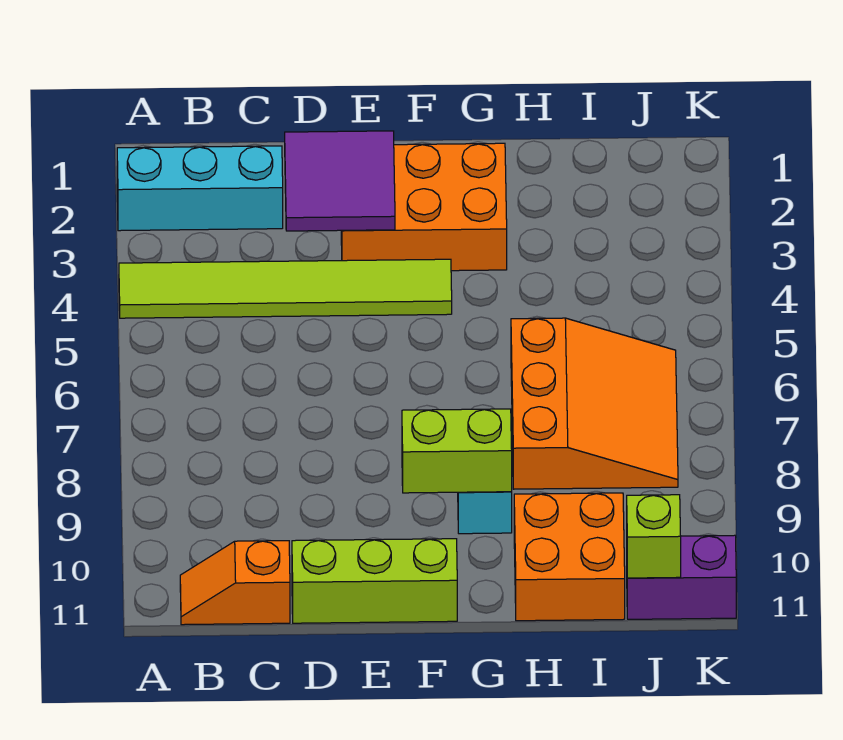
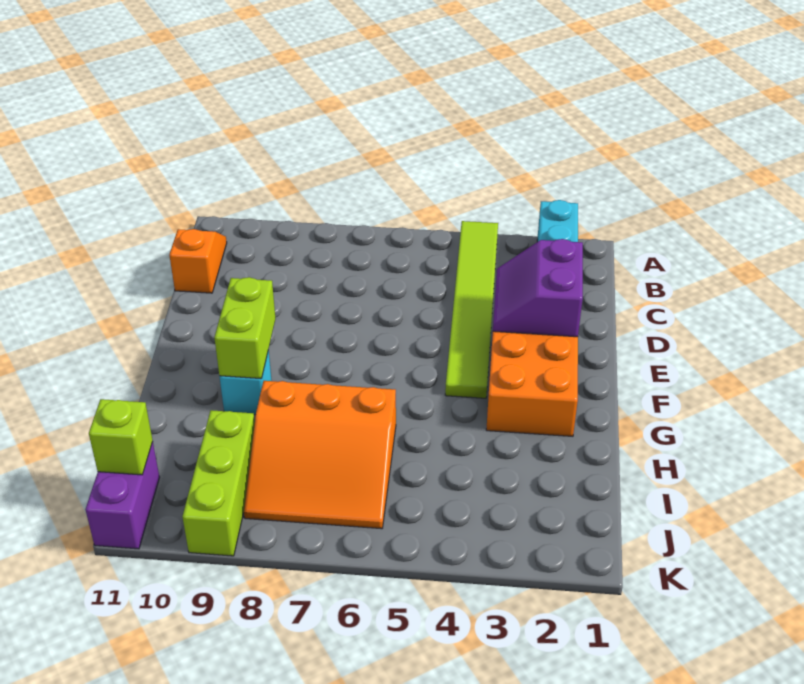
purple tile D2:E3 level 2 -> purple slope D2:E3 level 2 top 2
lime brick D11:F11 level 1 -> lime brick I9:K9 level 1
orange brick H10:I11 level 1 -> none

